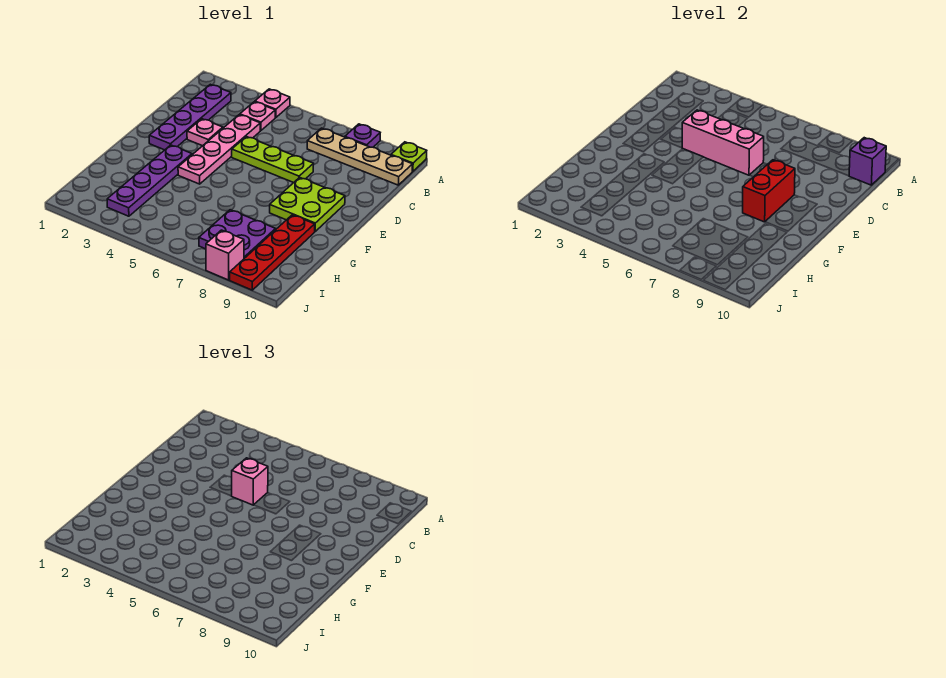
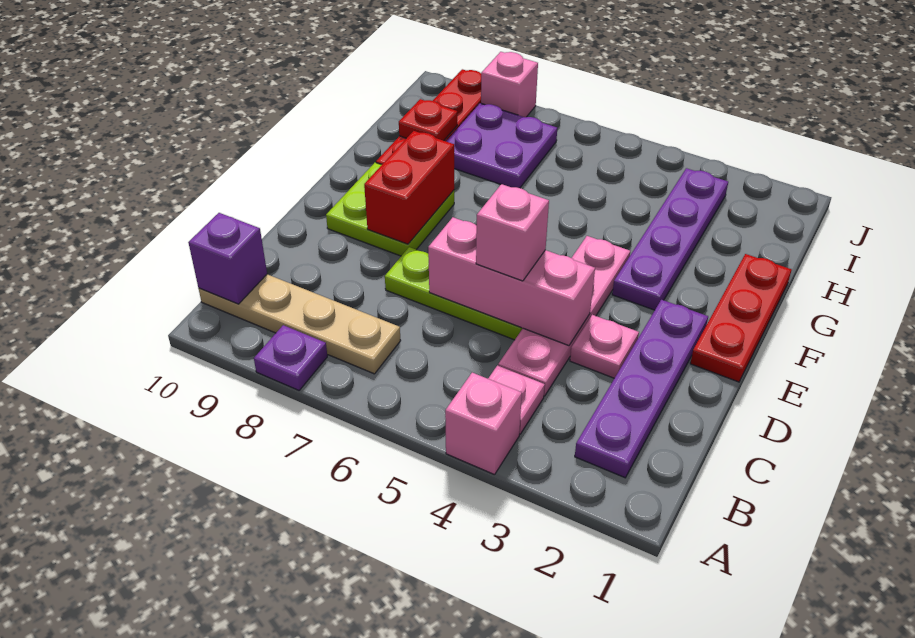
pink plate A4 level 1 -> pink brick A4 level 1
lime plate A10 level 1 -> none
none -> red plate E1:G1 level 1
none -> red plate H9 level 2

